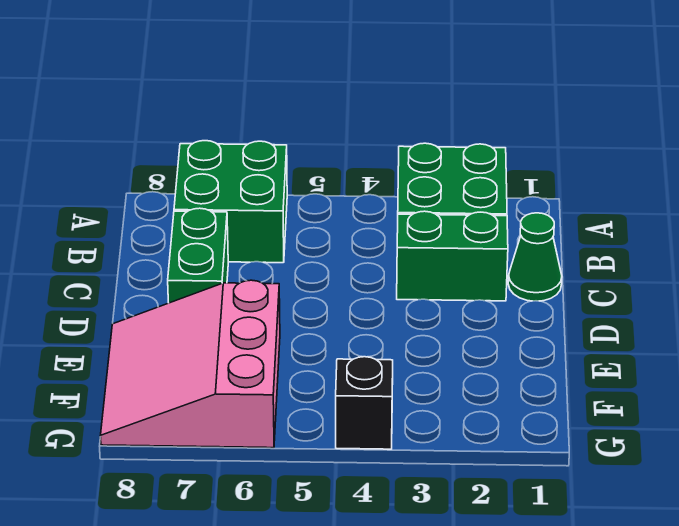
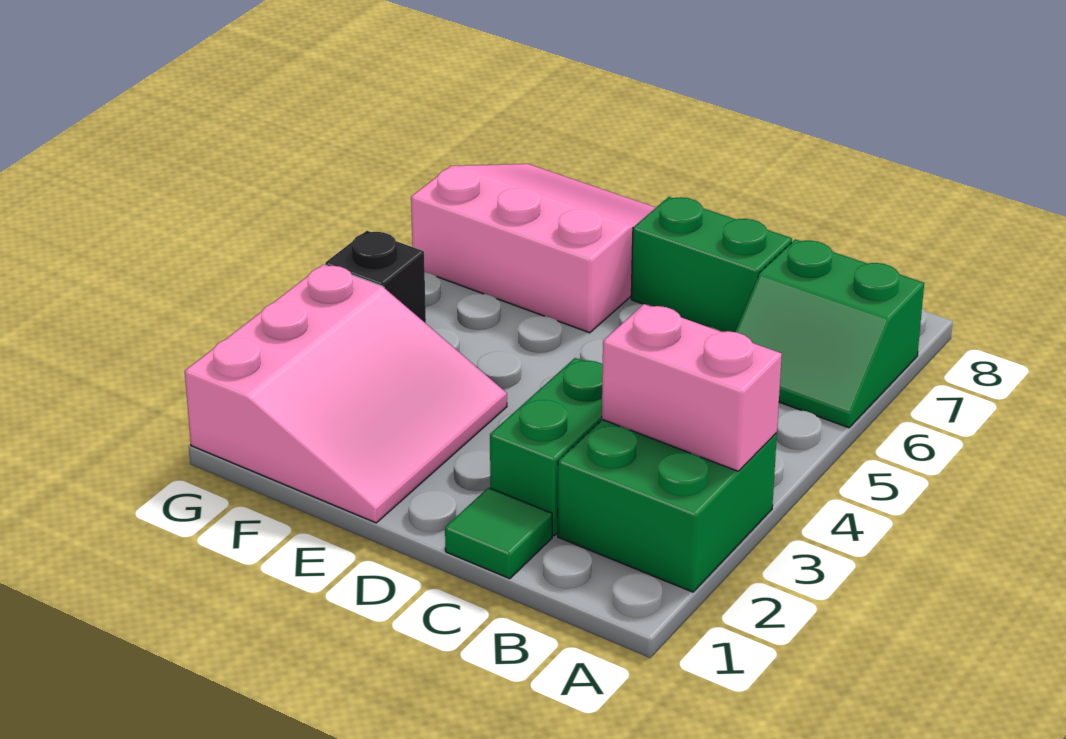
none -> pink brick A3:B3 level 2
green brick A6:B7 level 1 -> green slope A6:B7 level 1 top 7
green cone C1 level 1 -> green tile C1 level 1
none -> pink slope E1:G3 level 1 top G

